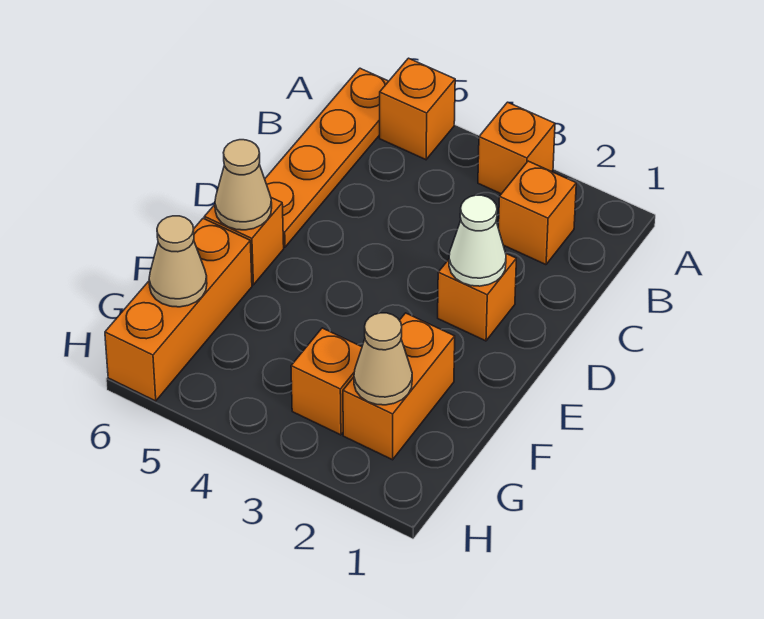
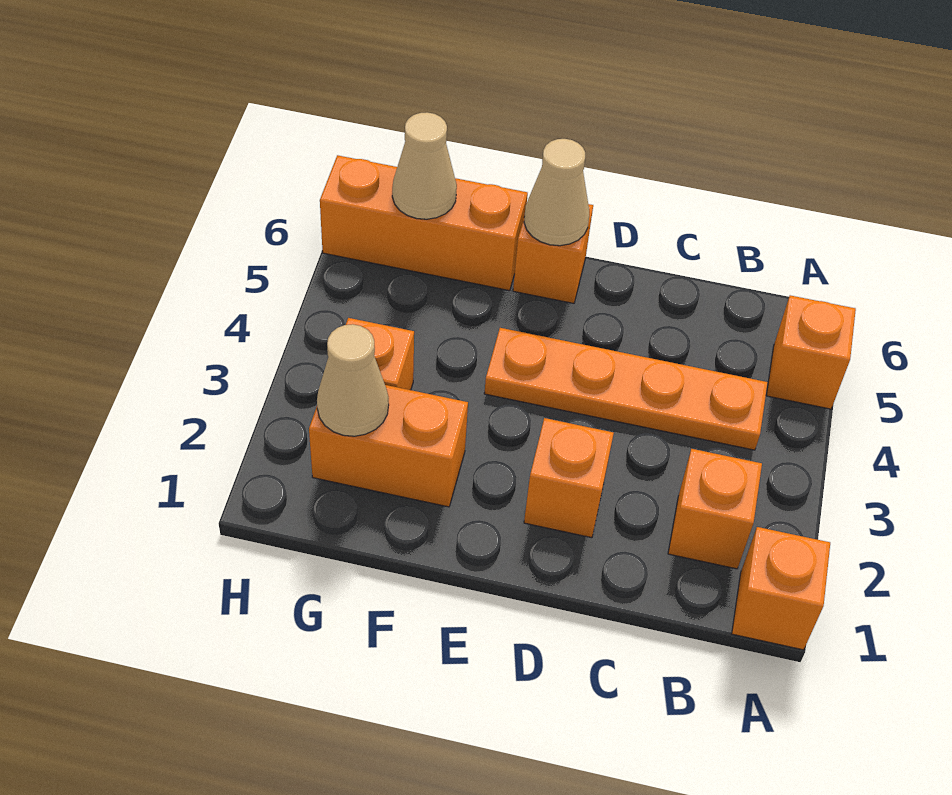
orange brick A3 level 1 -> orange brick A1 level 1
orange plate A6:D6 level 1 -> orange plate B4:E4 level 1
white cone D2 level 2 -> none

